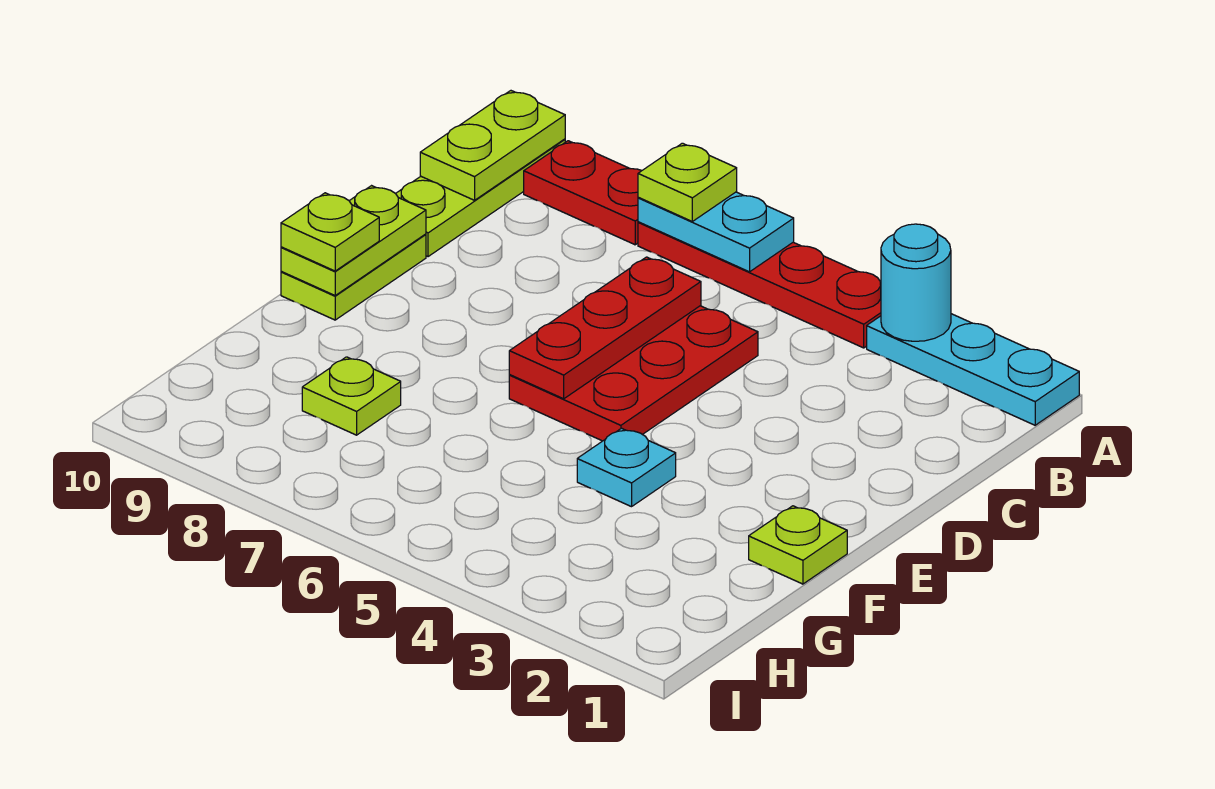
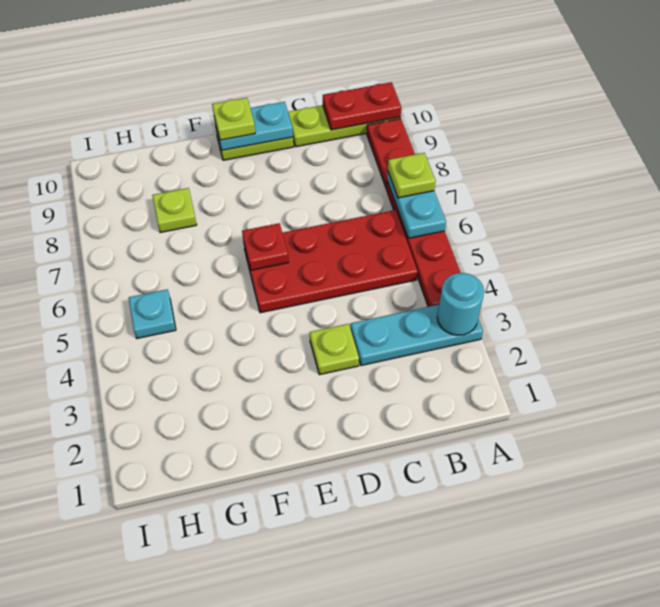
cyan plate A1:A3 level 1 -> cyan plate A3:C3 level 1
lime plate A10:B10 level 2 -> red plate A10:B10 level 2
red plate C5:E6 level 1 -> red plate B5:E6 level 1
red plate C6:E6 level 2 -> red plate E6 level 2
lime plate D10:E10 level 2 -> cyan plate D10:E10 level 2
lime plate F1 level 1 -> lime plate D3 level 1
cyan plate F4 level 1 -> cyan plate H5 level 1

